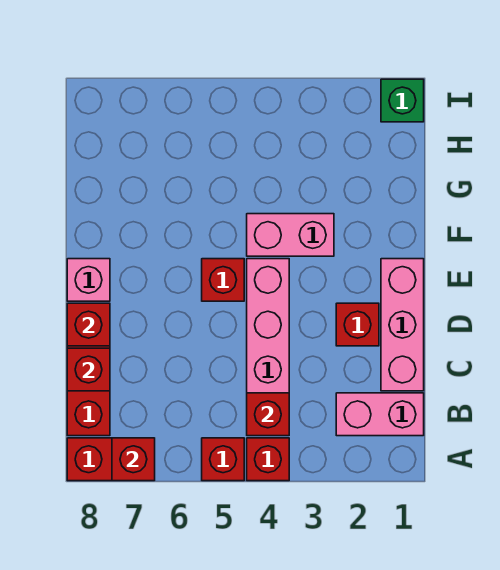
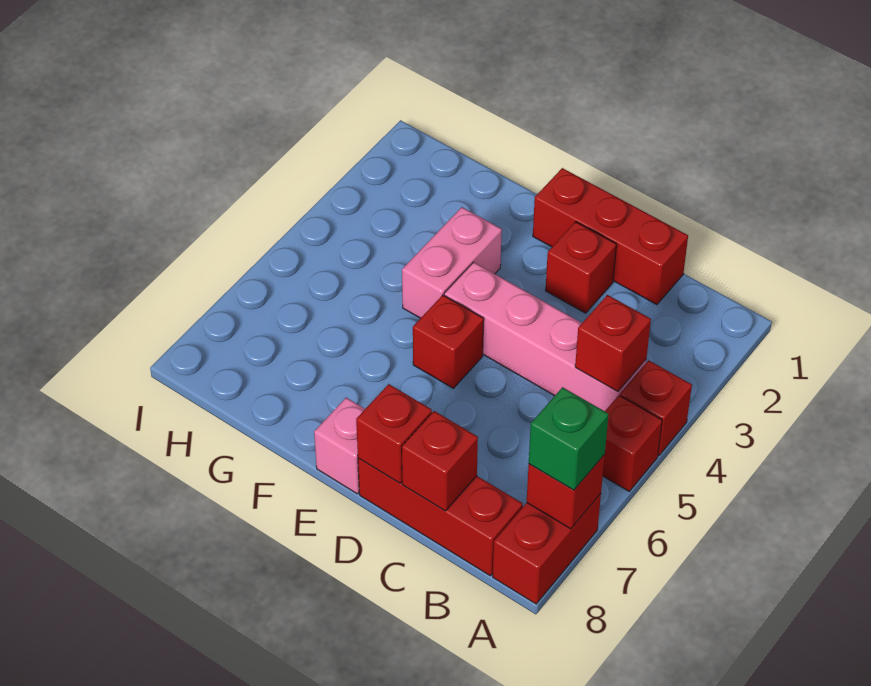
pink brick B1:B2 level 1 -> none
pink brick C1:E1 level 1 -> red brick C1:E1 level 1
green brick I1 level 1 -> green brick A7 level 3

